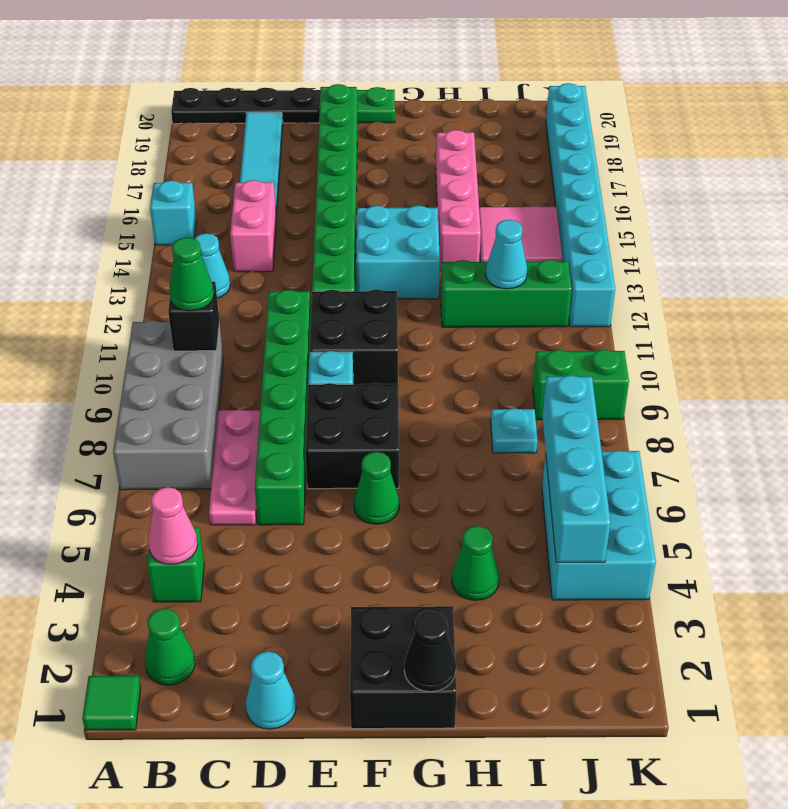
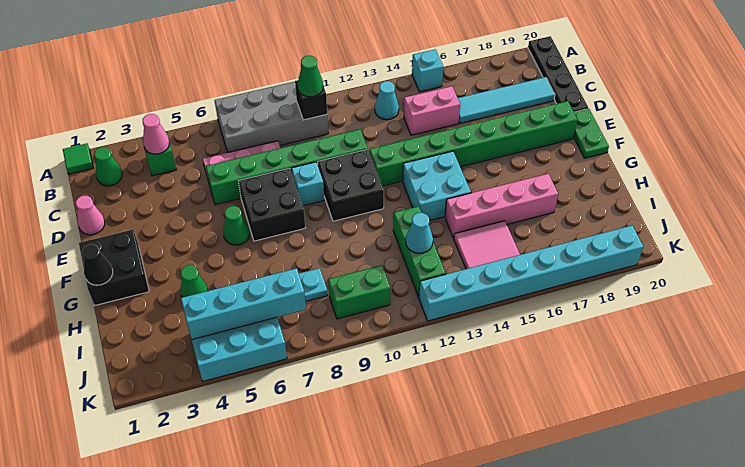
cyan cone D1 level 1 -> pink cone D1 level 1
green brick J9:K9 level 1 -> green brick J9:J10 level 1

